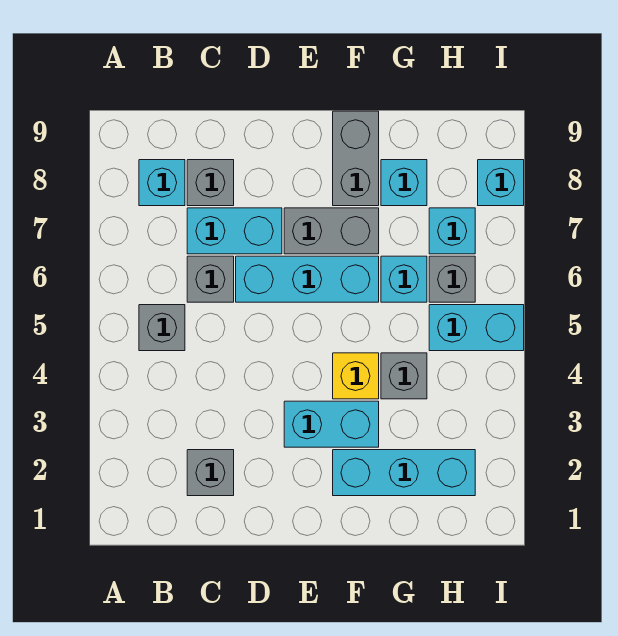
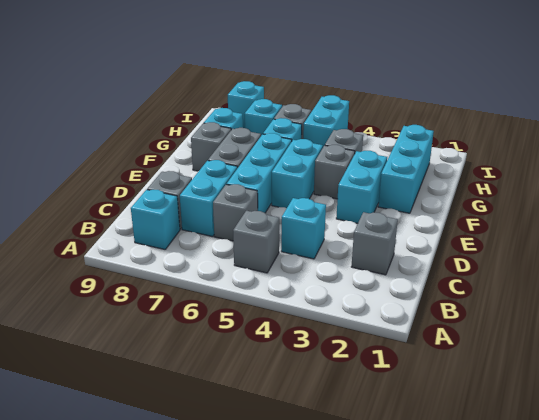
none -> cyan brick C4 level 1
none -> cyan brick E5:F5 level 1
yellow brick F4 level 1 -> grey brick F4 level 1
grey brick F8:F9 level 1 -> grey brick F8 level 1

